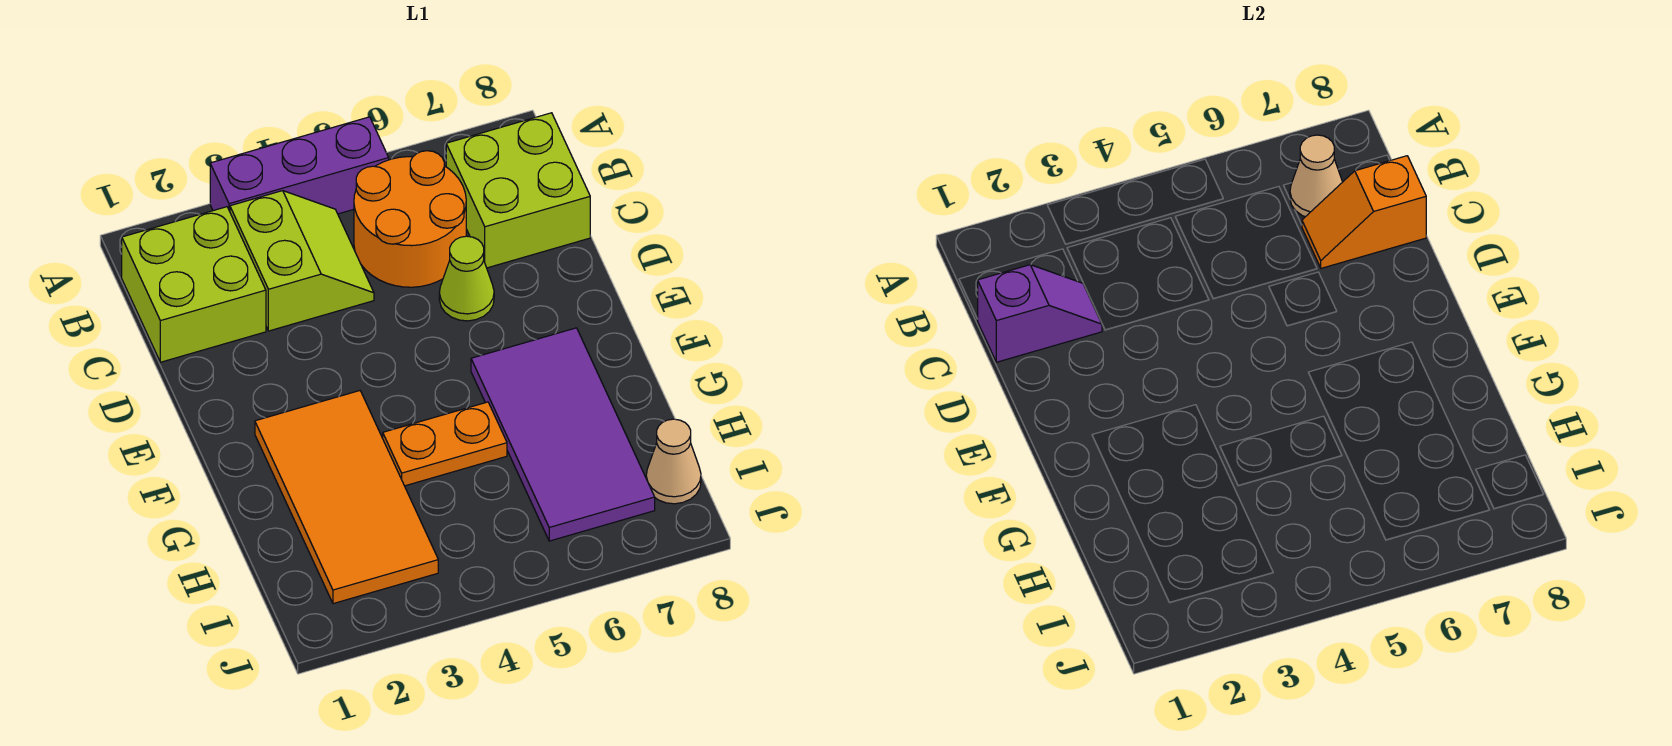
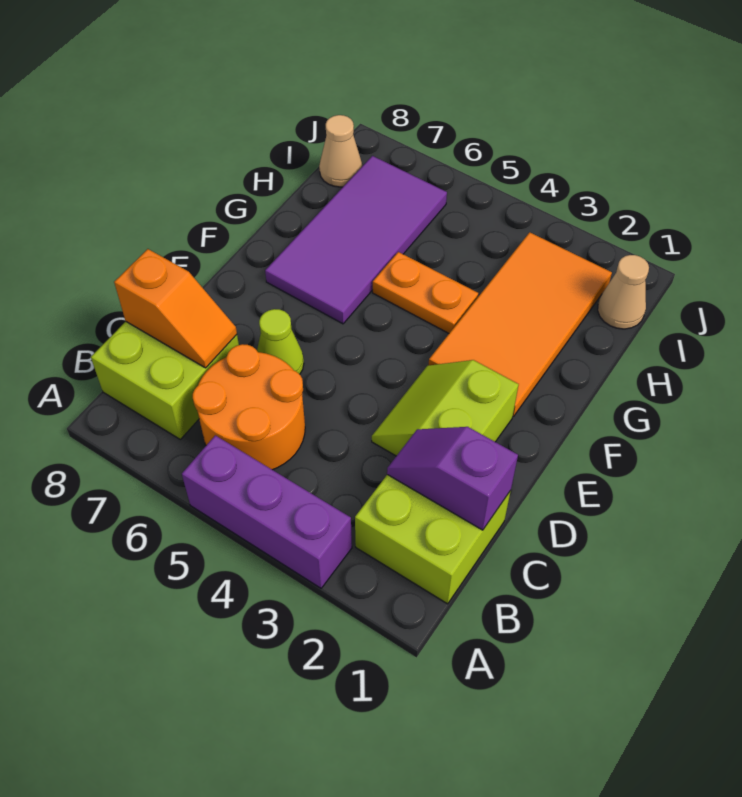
lime slope B3:C4 level 1 top 3 -> lime slope D2:E3 level 1 top 2
tan cone B7 level 2 -> tan cone I1 level 1

